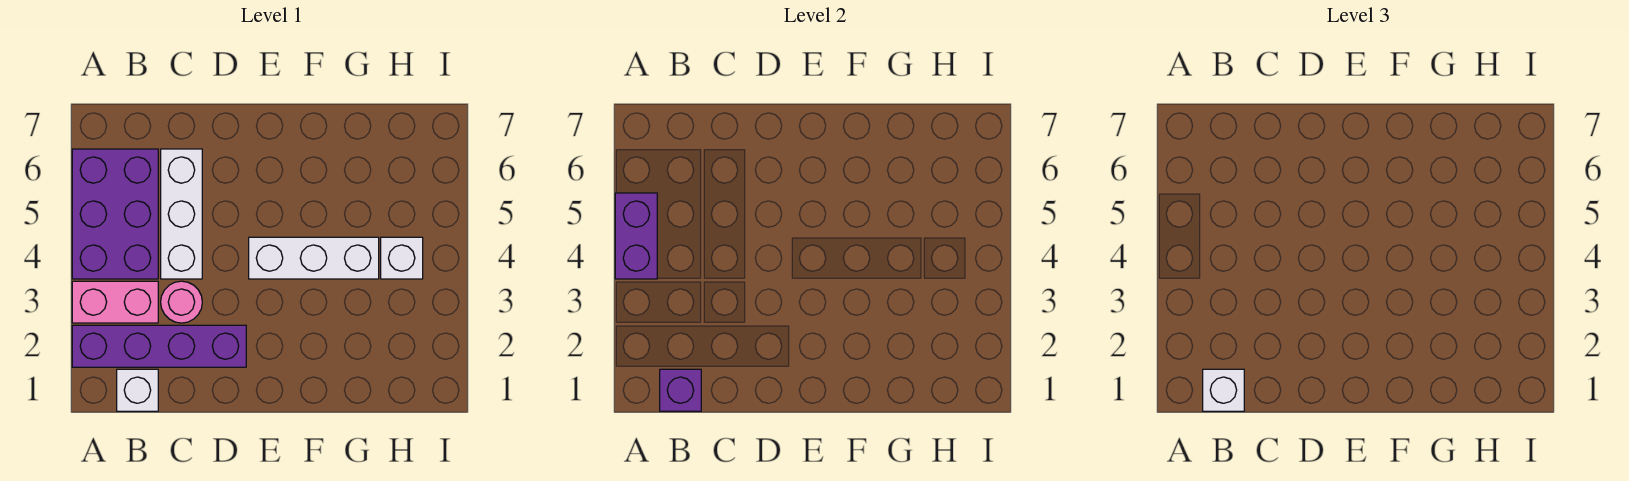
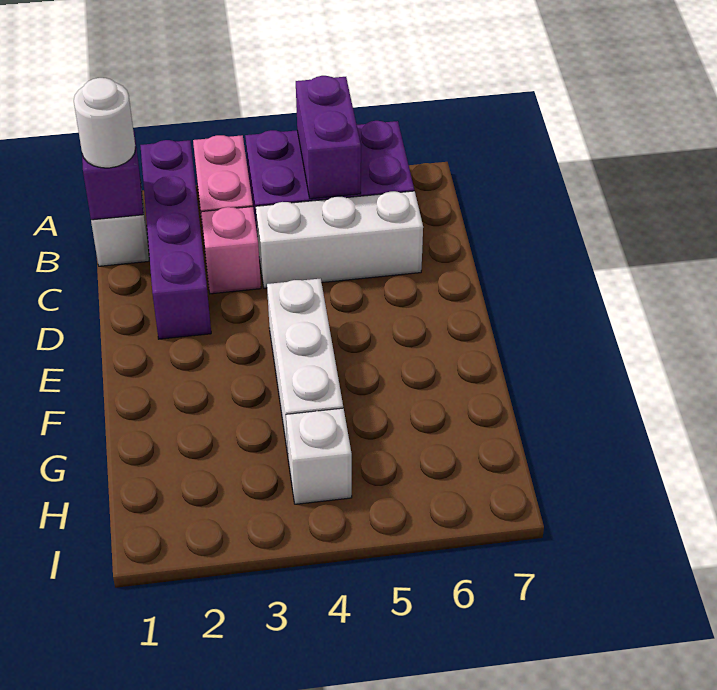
purple brick A4:A5 level 2 -> purple brick A5:B5 level 2
white brick B1 level 3 -> white round brick B1 level 3
pink round brick C3 level 1 -> pink brick C3 level 1

